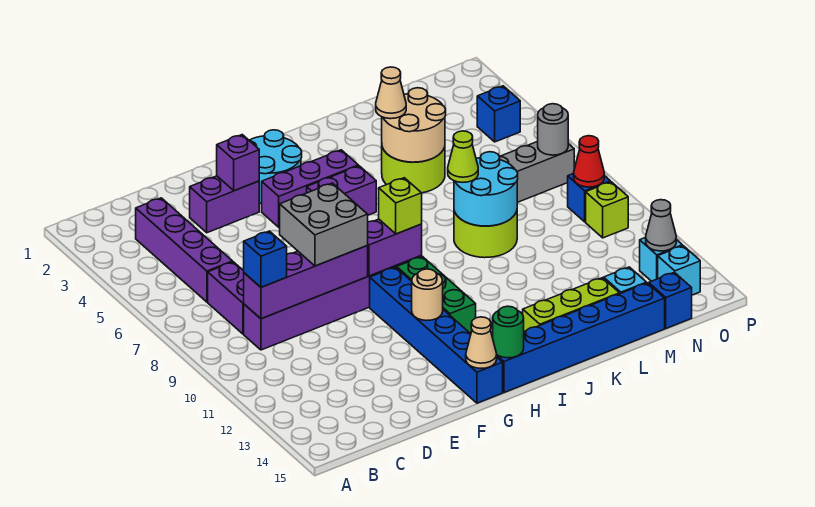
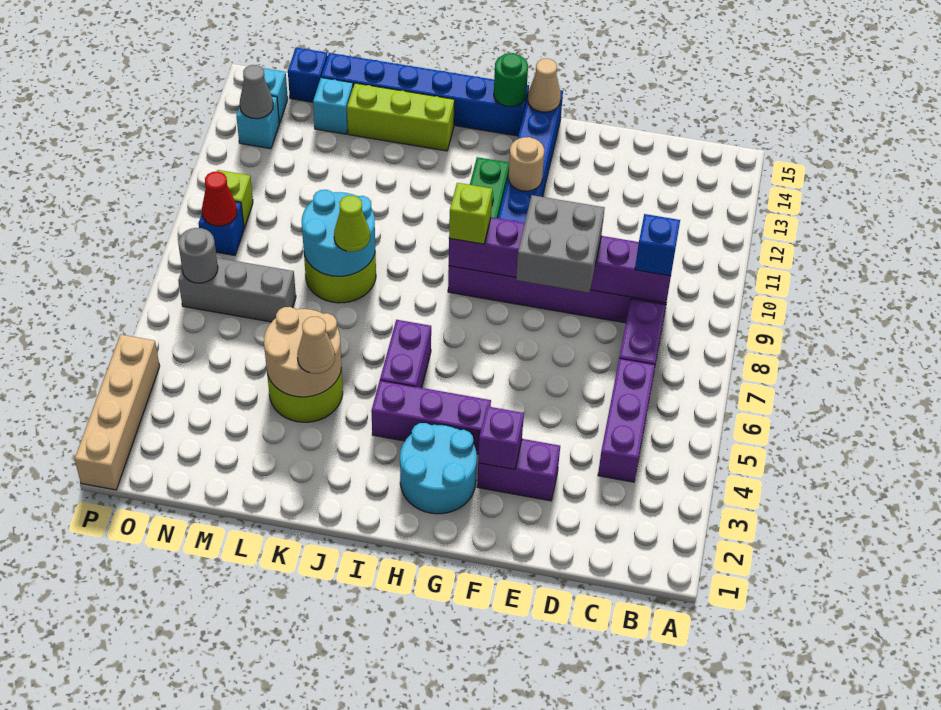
purple brick C3:C6 level 1 -> purple brick C4:C6 level 1
purple brick H5:I5 level 1 -> purple brick I5:I6 level 1
blue brick O4 level 1 -> none
none -> tan brick P1:P4 level 1

